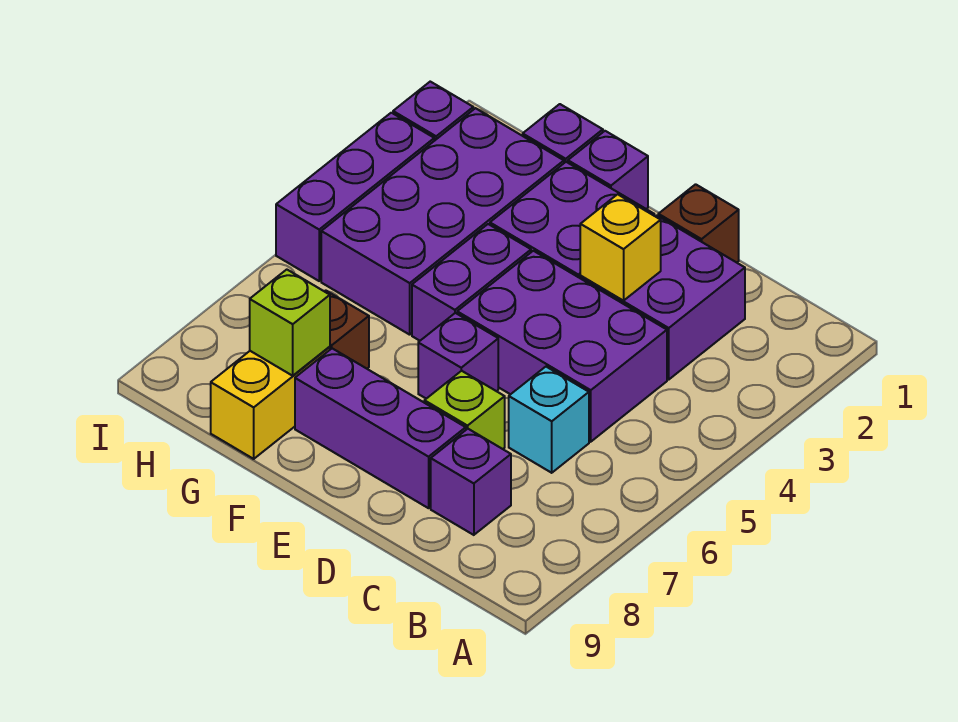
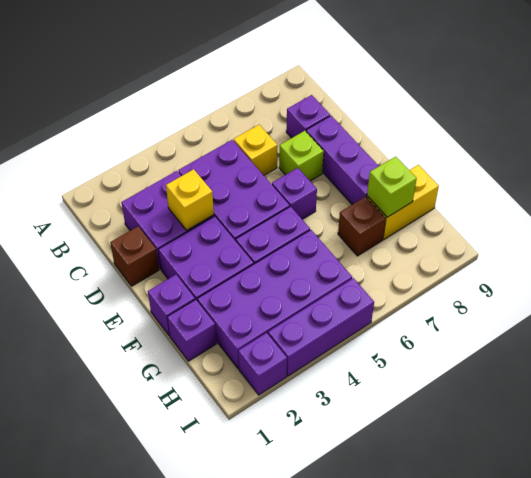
cyan brick C6 level 1 -> yellow brick C6 level 1

